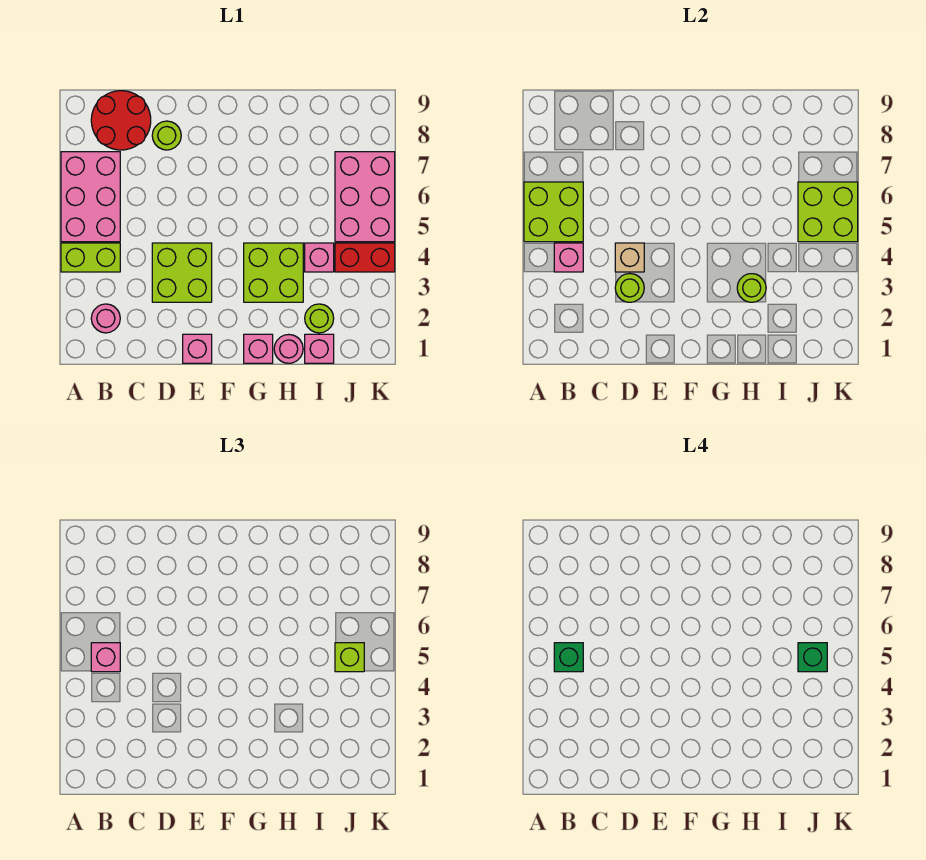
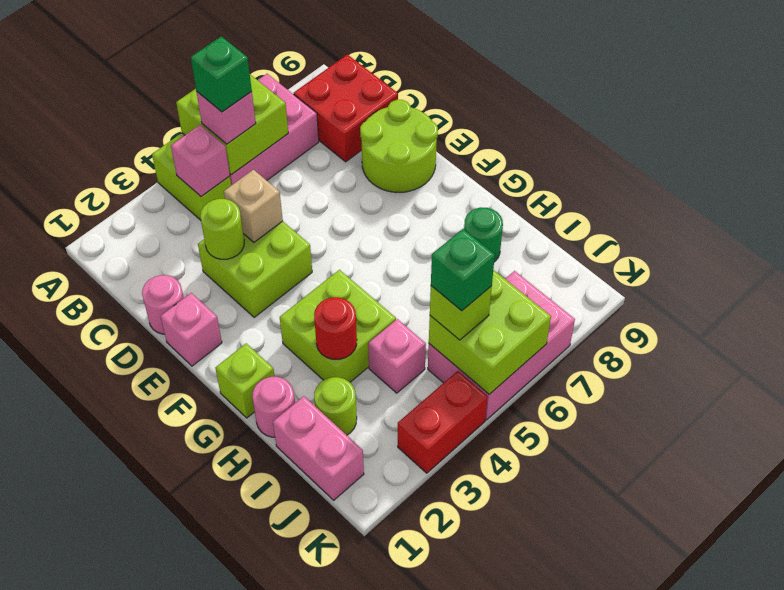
pink round brick B2 level 1 -> pink round brick D1 level 1
red round brick B8:C9 level 1 -> red brick B8:C9 level 1
lime round brick D8 level 1 -> lime round brick D8:E9 level 1
pink brick G1 level 1 -> lime brick G1 level 1
lime round brick H3 level 2 -> red round brick H3 level 2
none -> green round brick H8 level 1
pink brick I1 level 1 -> pink brick I1:J1 level 1
red brick J4:K4 level 1 -> red brick K3:K4 level 1

